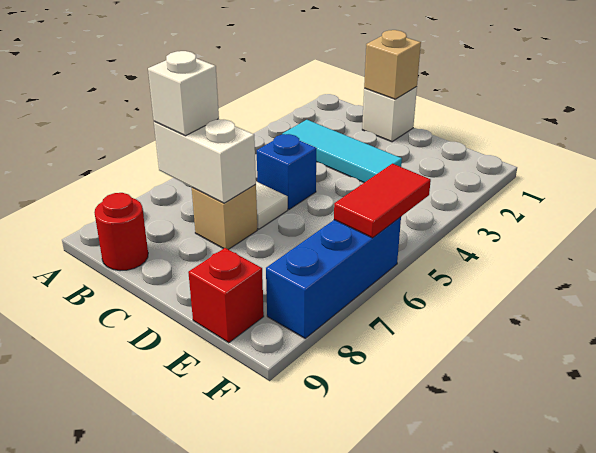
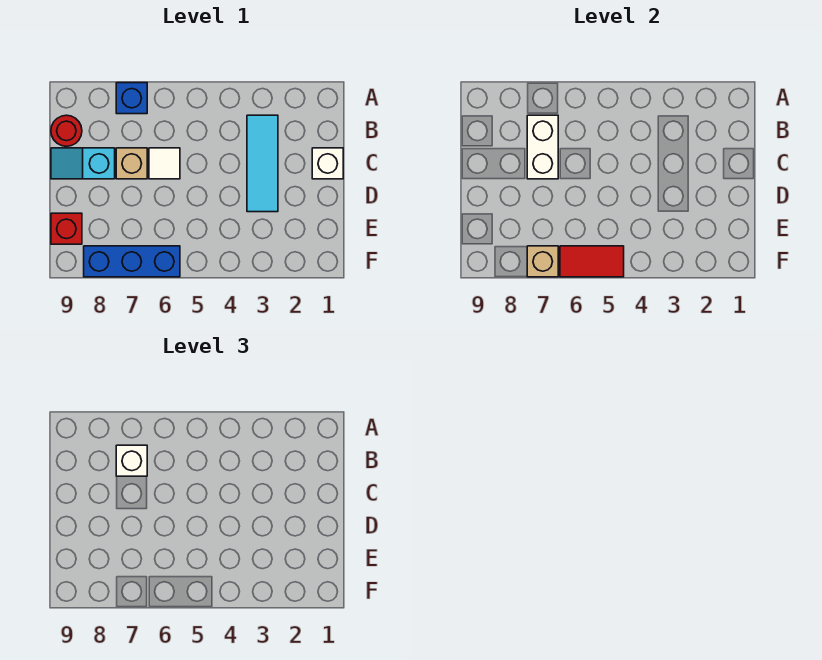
tan brick C1 level 2 -> tan brick F7 level 2
blue brick C5 level 1 -> blue brick A7 level 1
none -> cyan slope C8:C9 level 1 top 8

